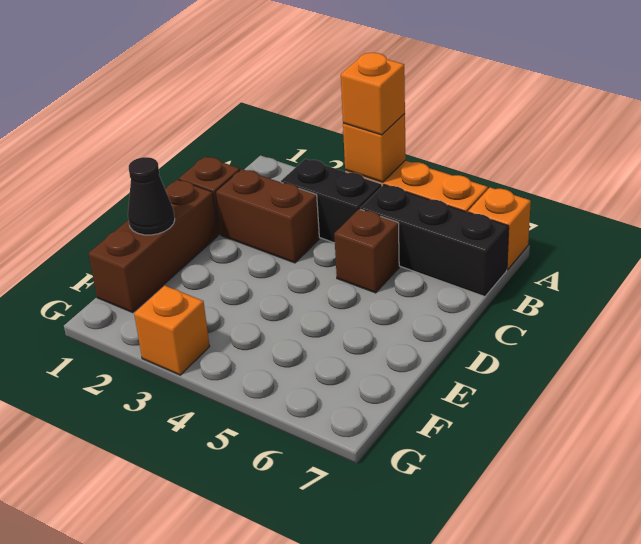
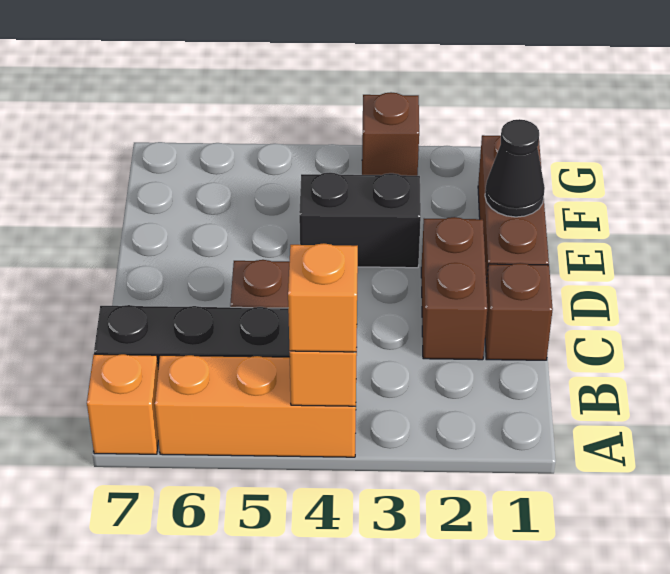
black brick B3:B4 level 1 -> black brick E3:E4 level 1
brown brick C2:C3 level 1 -> brown brick C2:D2 level 1
orange brick G3 level 1 -> brown brick G3 level 1

